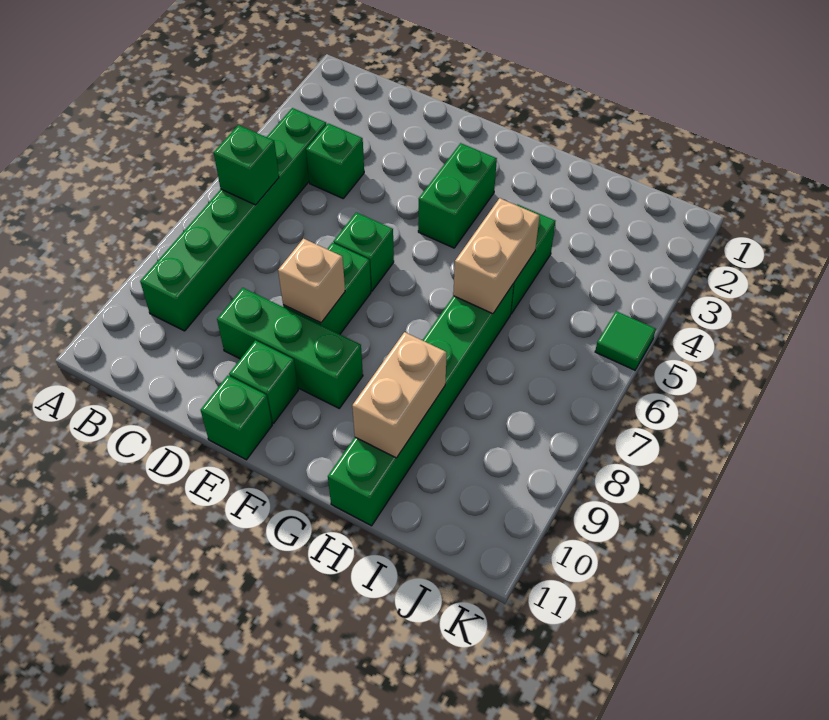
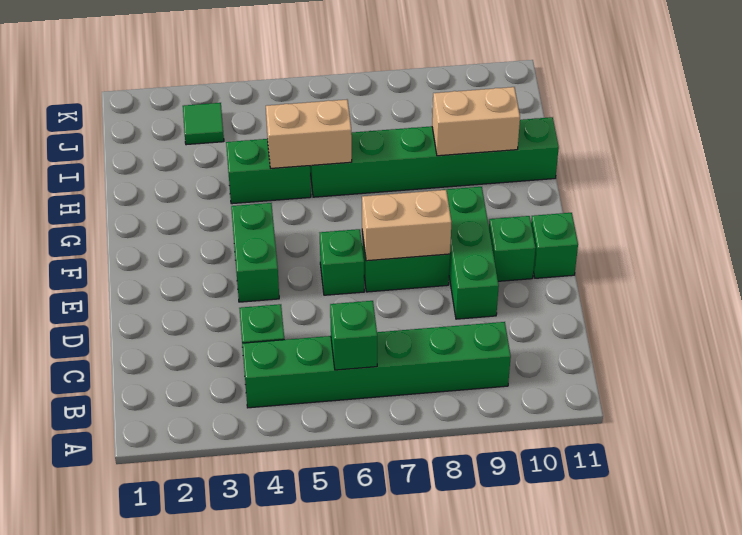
tan brick E8 level 2 -> tan brick E7:E8 level 2
green brick F3:F4 level 1 -> green brick E4:F4 level 1
green tile K5 level 1 -> green tile J3 level 1

